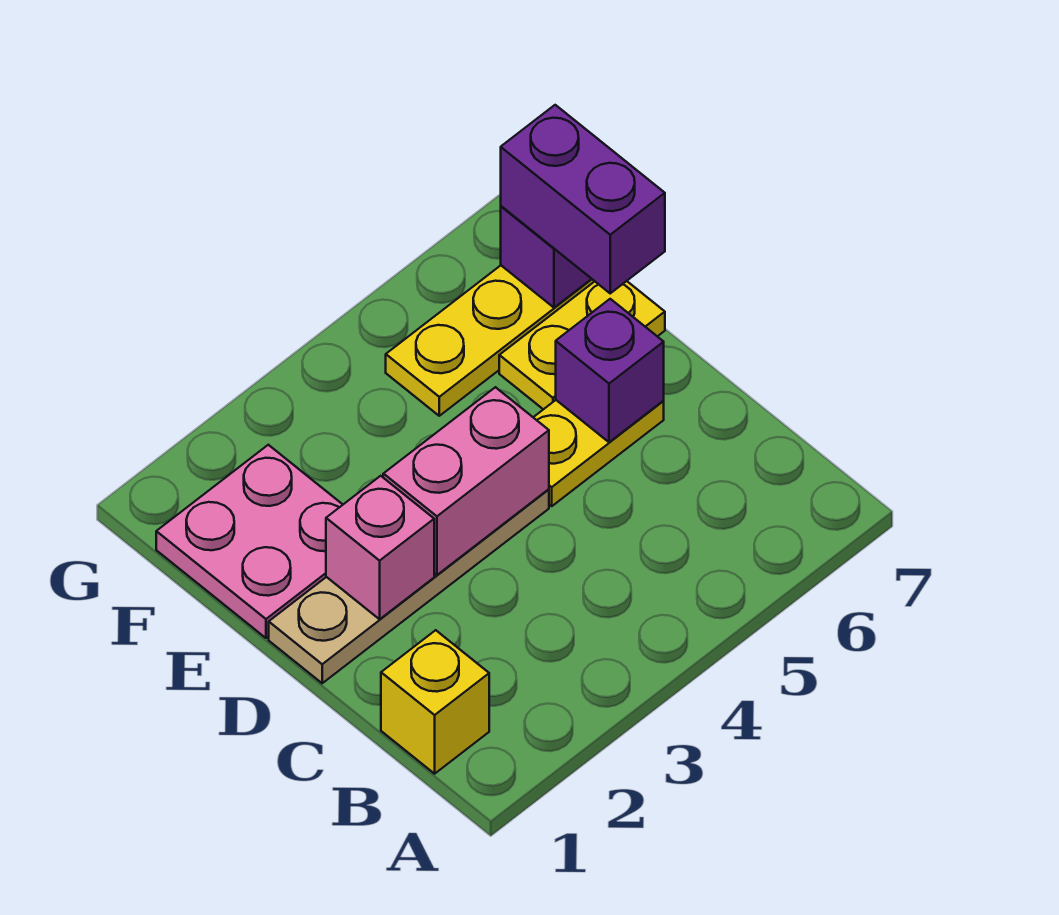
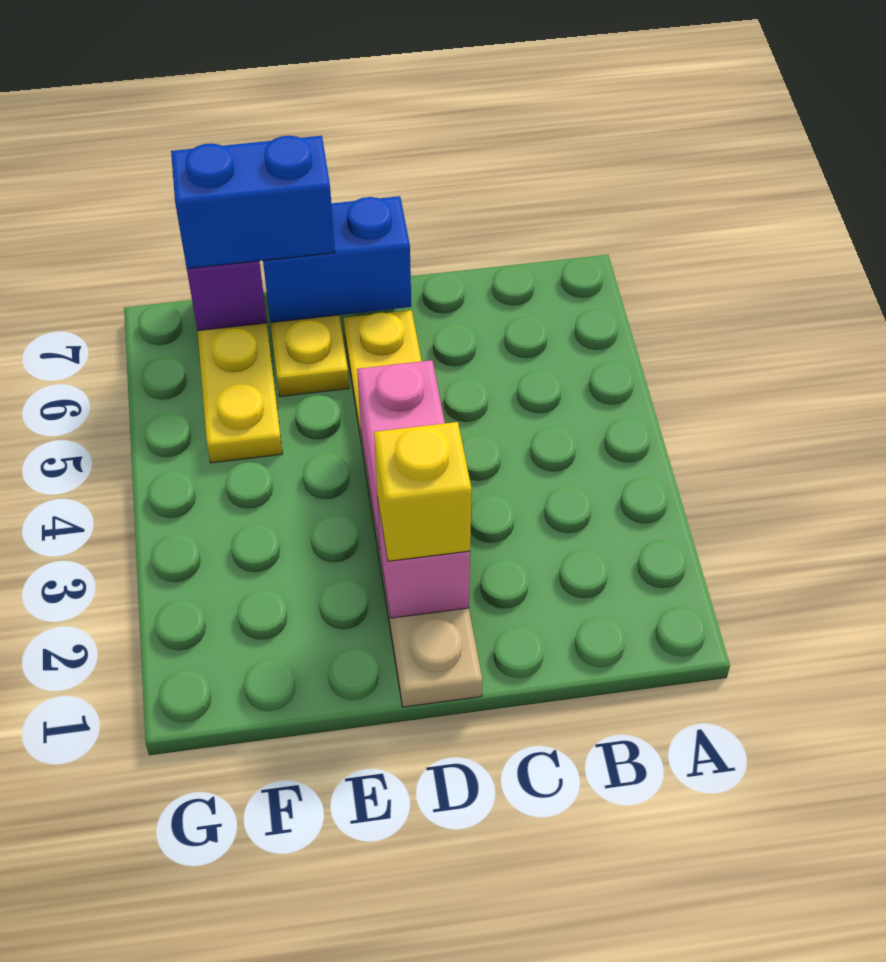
yellow brick B1 level 1 -> yellow brick D2 level 3
purple brick D6 level 2 -> none
none -> blue brick D7:E7 level 2
pink plate E1:F2 level 1 -> none
purple brick E7:F7 level 3 -> blue brick E7:F7 level 3

